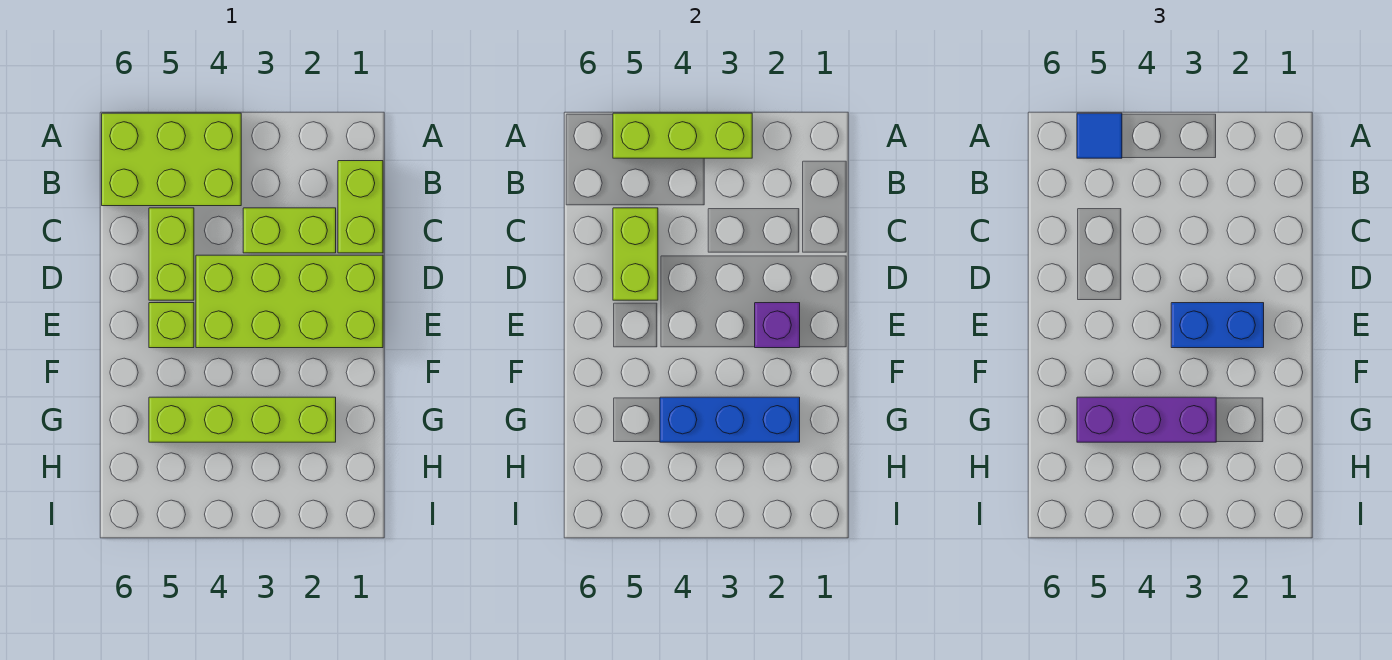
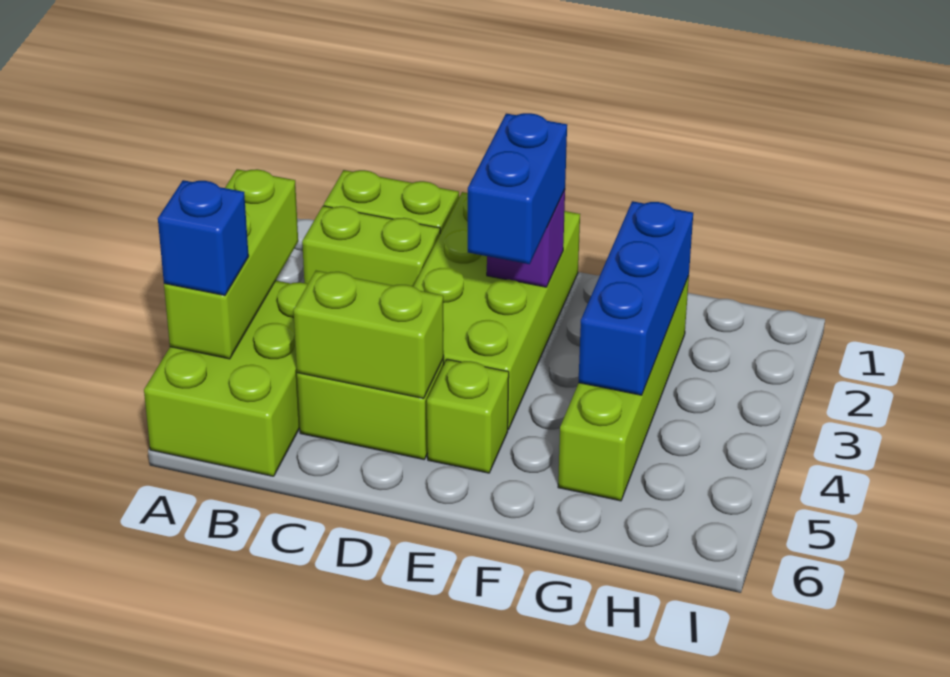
blue tile A5 level 3 -> blue brick A5 level 3
lime brick C2:C3 level 1 -> lime brick B2:C2 level 1
purple brick G3:G5 level 3 -> none

